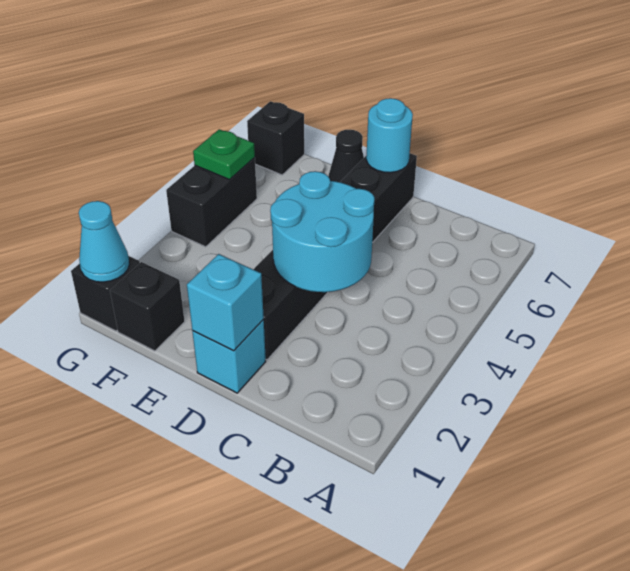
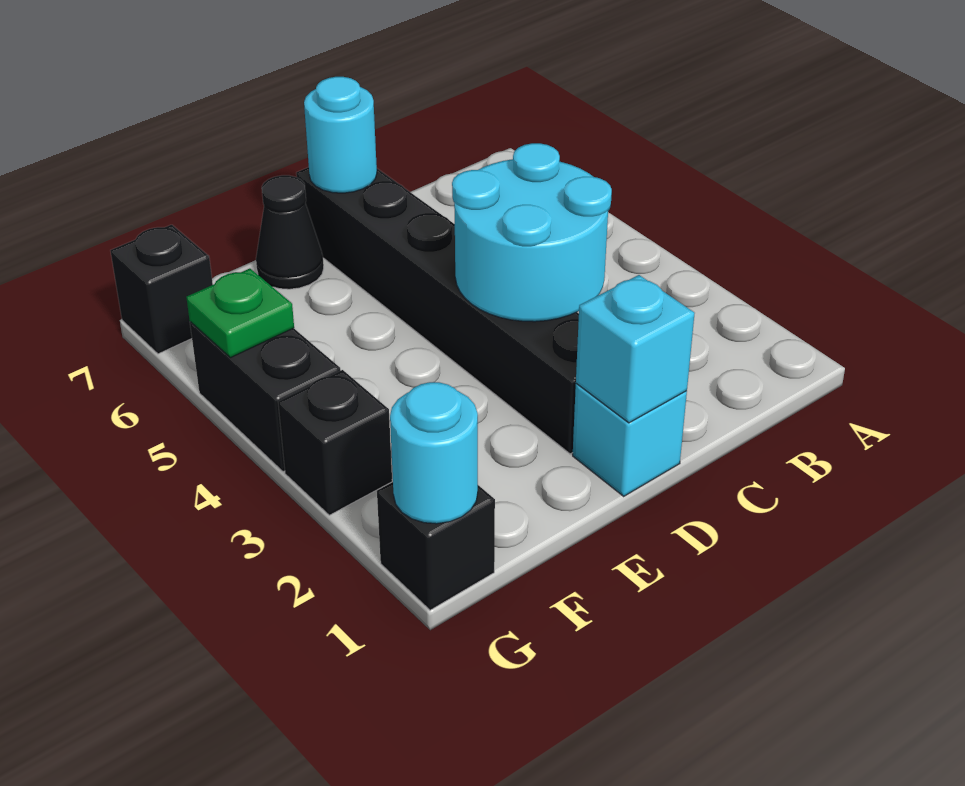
black brick F1 level 1 -> black brick G3 level 1
cyan cone G1 level 2 -> cyan round brick G1 level 2

